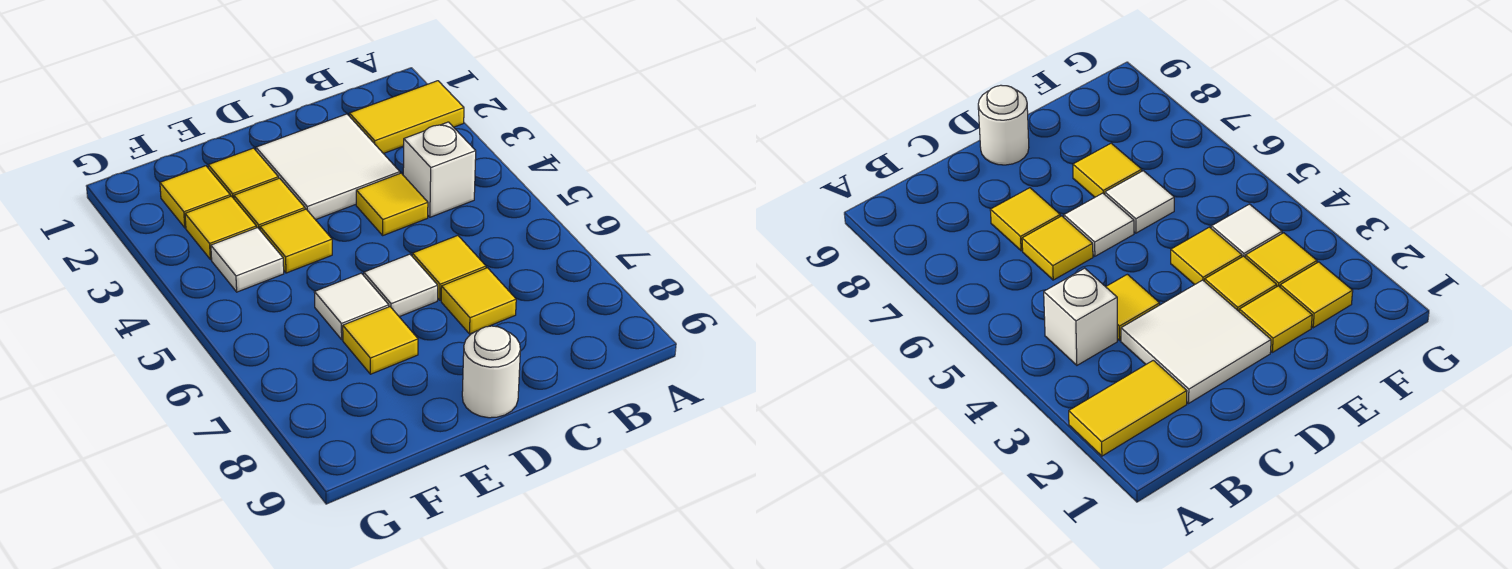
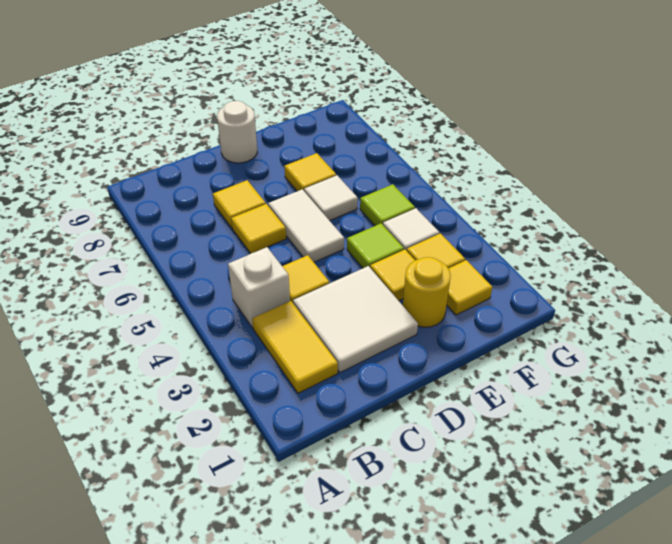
yellow tile A2:B2 level 1 -> yellow tile B2:B3 level 1
white tile D6 level 1 -> white tile D5:D6 level 1
yellow tile E2 level 1 -> yellow round brick E2 level 1
yellow tile E4 level 1 -> lime tile E4 level 1
none -> lime tile F5 level 1

